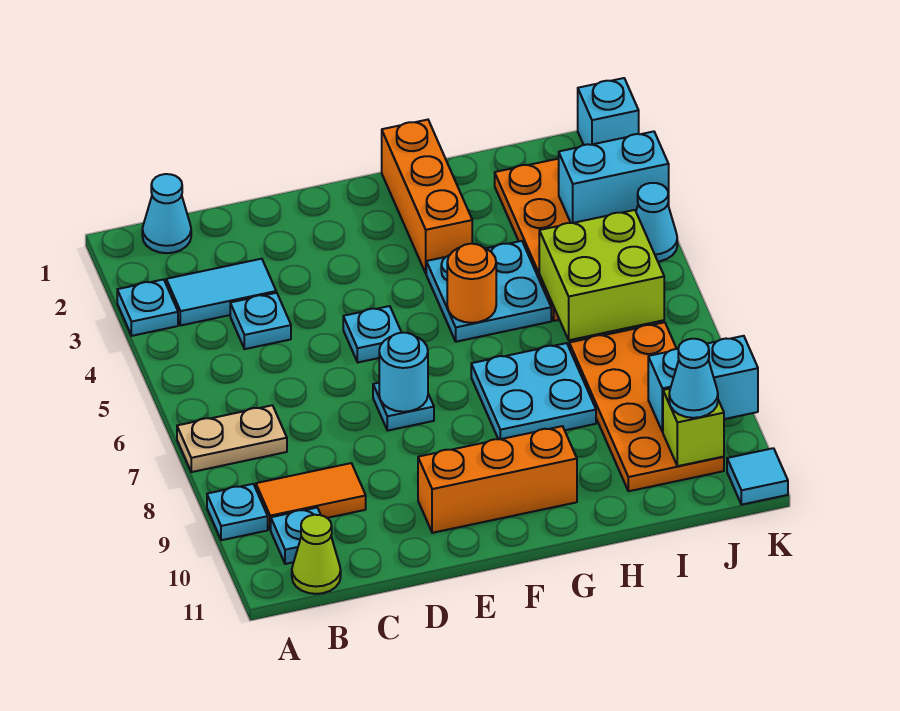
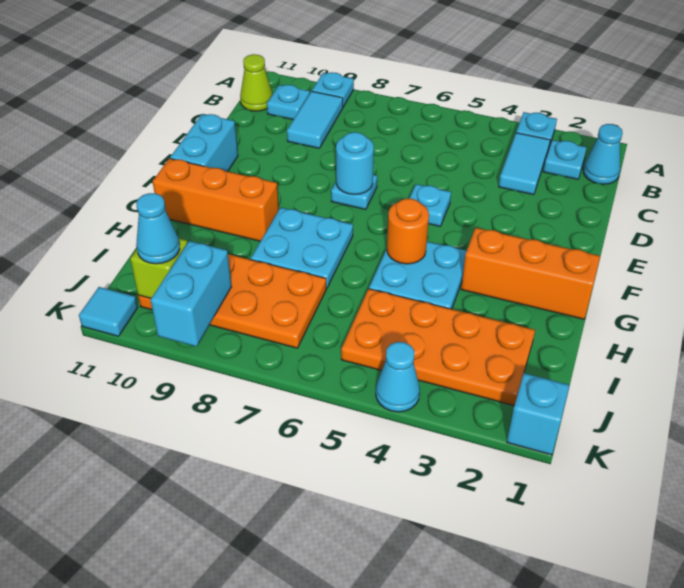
tan plate A7:B7 level 1 -> none
orange tile B9:C9 level 1 -> cyan tile B9:C9 level 1
cyan plate C4 level 1 -> cyan plate B2 level 1
orange brick E10:G10 level 1 -> orange brick G9:G11 level 1
lime brick I5:J6 level 2 -> none
cyan brick J3:K3 level 2 -> cyan brick E11:F11 level 1

